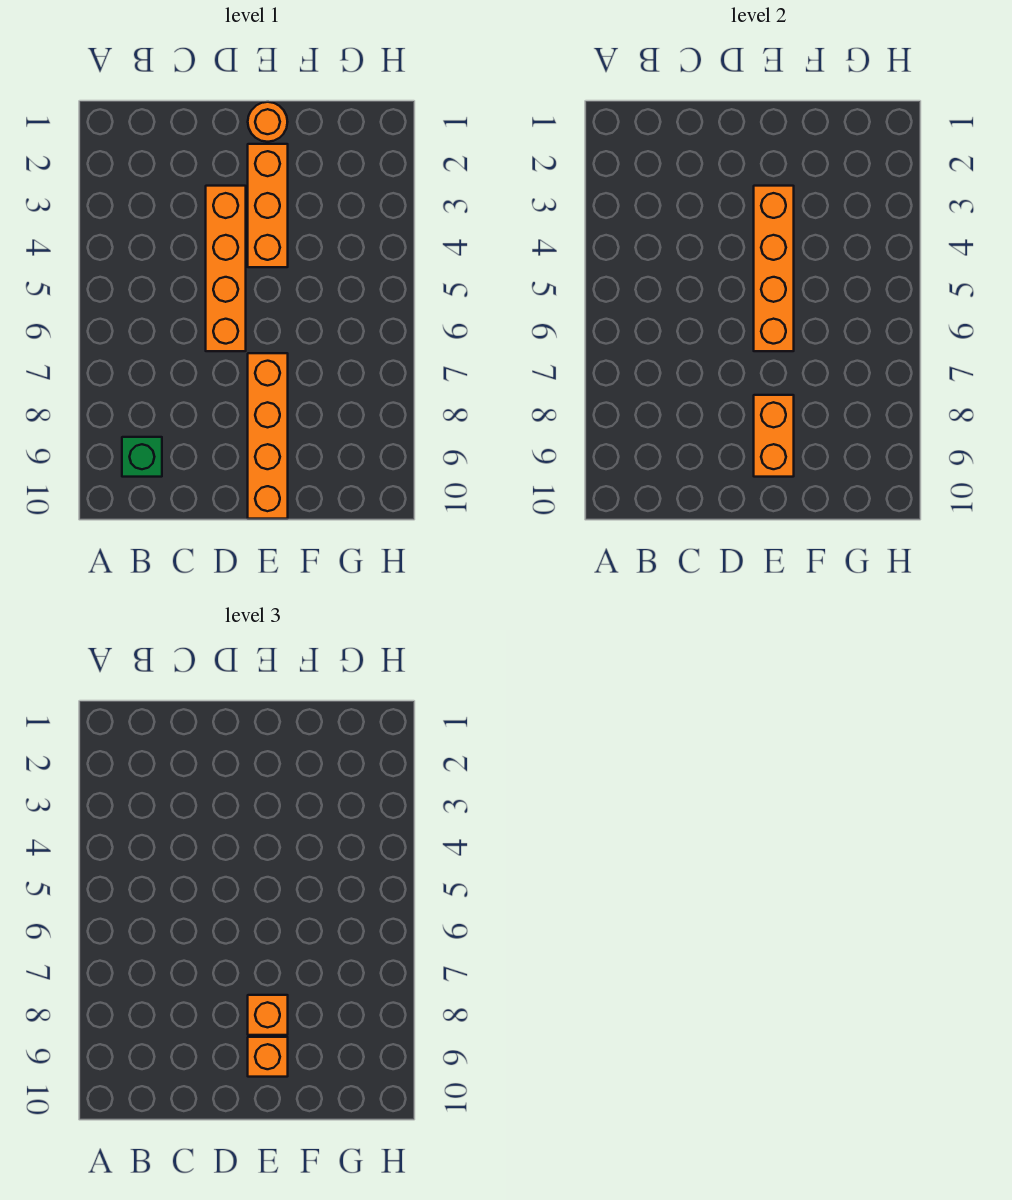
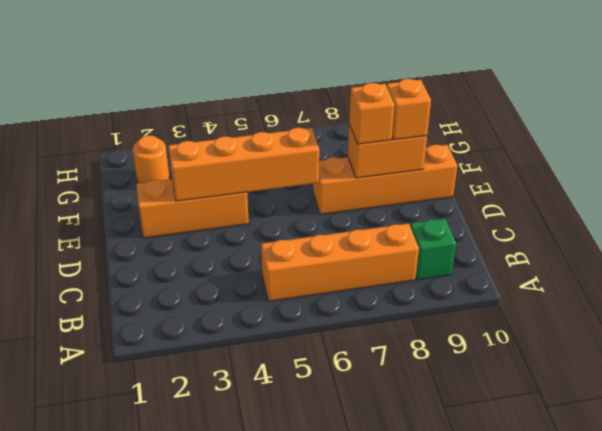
orange brick D3:D6 level 1 -> orange brick B5:B8 level 1
orange round brick E1 level 1 -> orange round brick G2 level 1

